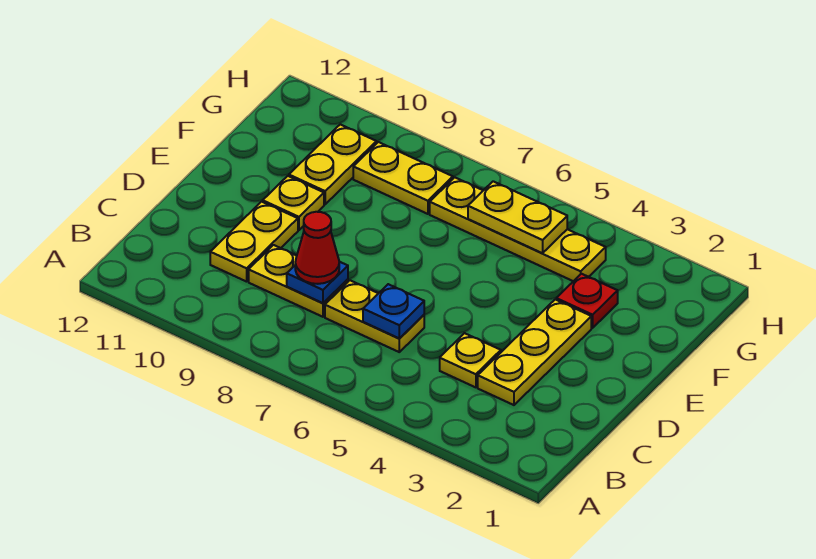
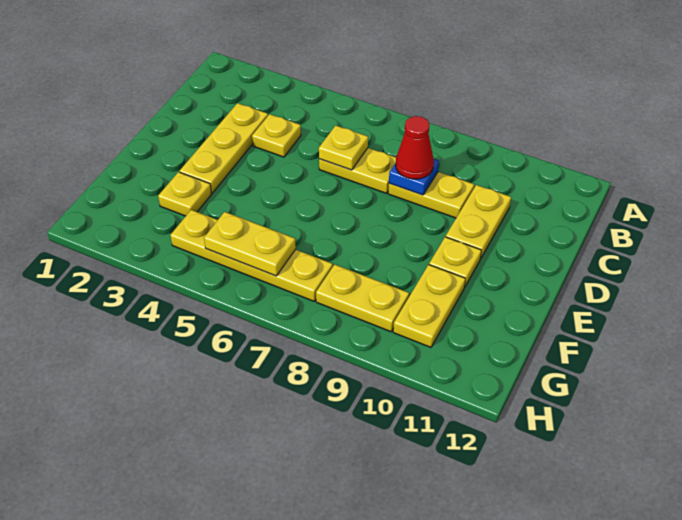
blue plate C6 level 2 -> yellow plate C6 level 2
red plate F3 level 1 -> yellow plate F3 level 1

